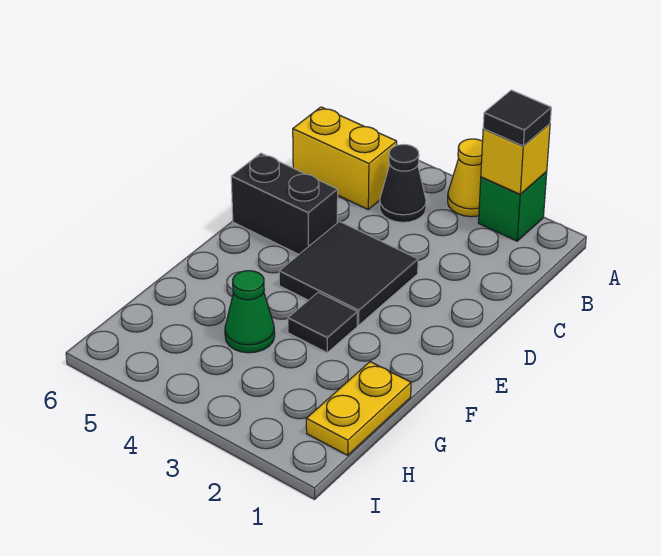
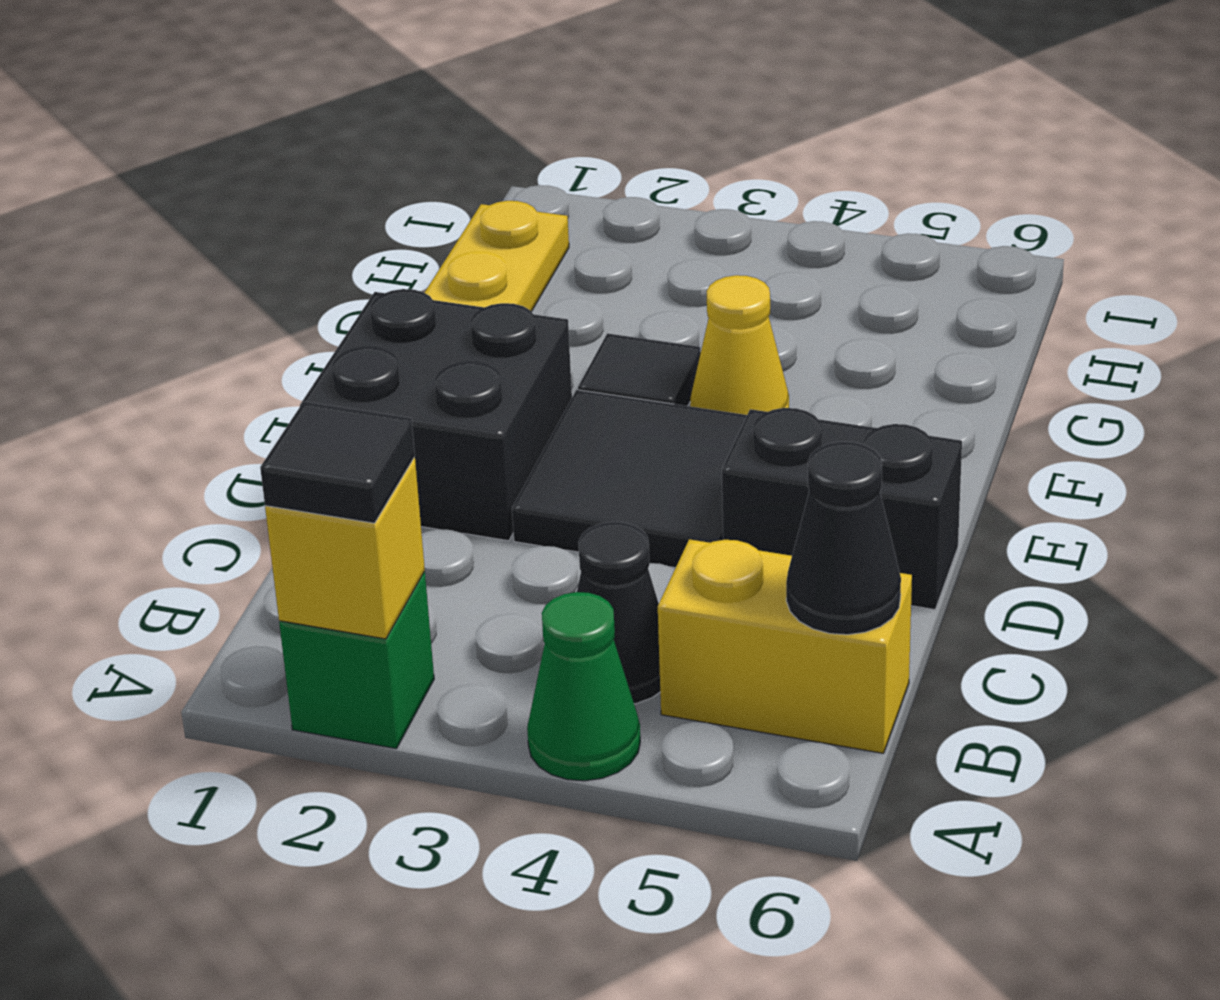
yellow cone A3 level 1 -> yellow cone F4 level 1
none -> black cone B6 level 2
none -> black brick D1:E2 level 1
green cone G4 level 1 -> green cone A4 level 1

